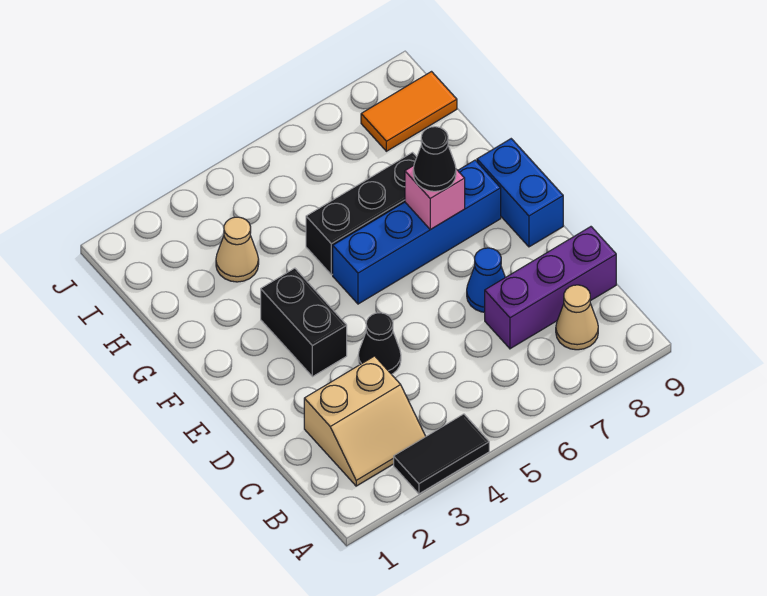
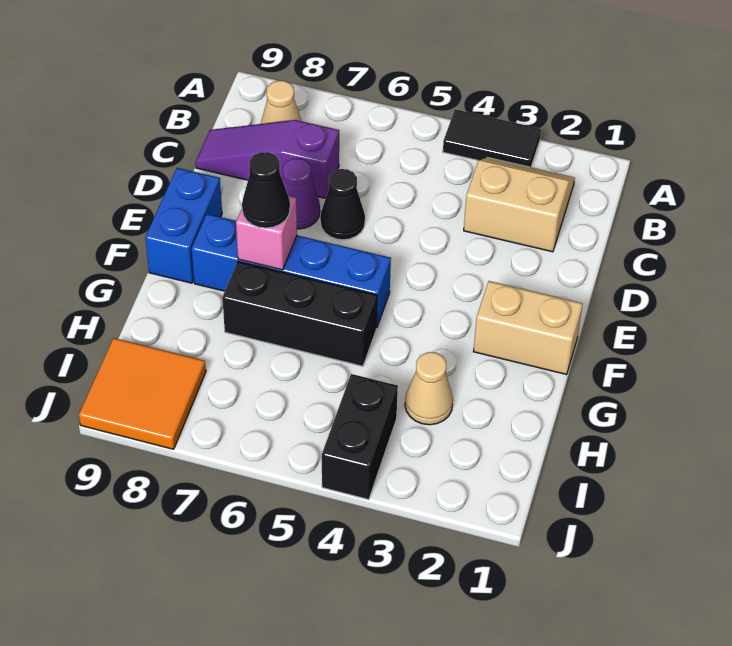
purple brick C7:C9 level 1 -> purple slope C7:C9 level 1 top 7
black cone D4 level 1 -> black cone D6 level 1
blue cone D7 level 1 -> purple cone D7 level 1
black brick E3:F3 level 1 -> black brick I4:J4 level 1
none -> tan brick F1:F2 level 1
orange tile I8:I9 level 1 -> orange tile I8:J9 level 1

